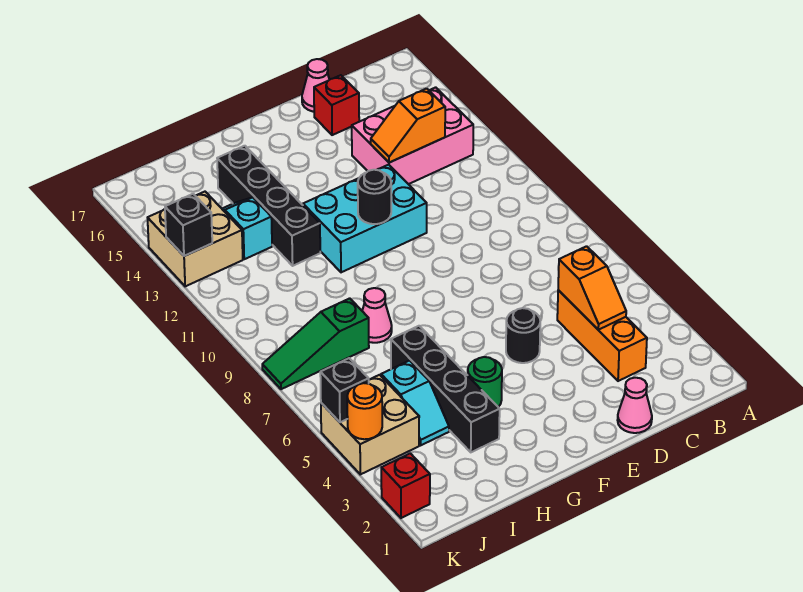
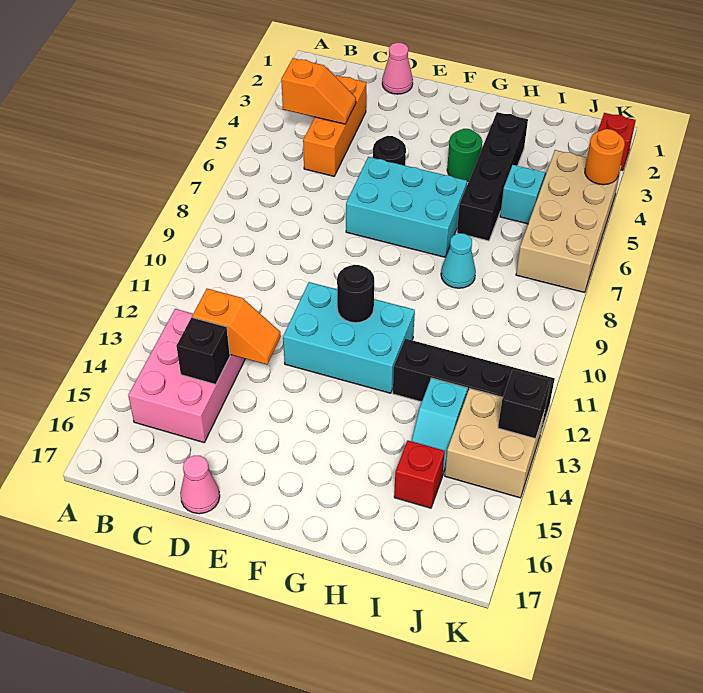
pink brick B13:D14 level 1 -> pink brick B13:C15 level 1
orange slope C4:C5 level 2 top 5 -> orange slope B4:C4 level 2 top B
red brick D16 level 1 -> red brick I15 level 1
none -> cyan brick E6:G7 level 1
pink cone H8 level 1 -> cyan cone H8 level 1
black brick H12:H15 level 1 -> black brick H12:K12 level 1
green slope I8:K8 level 1 top I -> none
tan brick J4:K5 level 1 -> tan brick J4:K7 level 1
black brick K5 level 2 -> black brick C14 level 2

